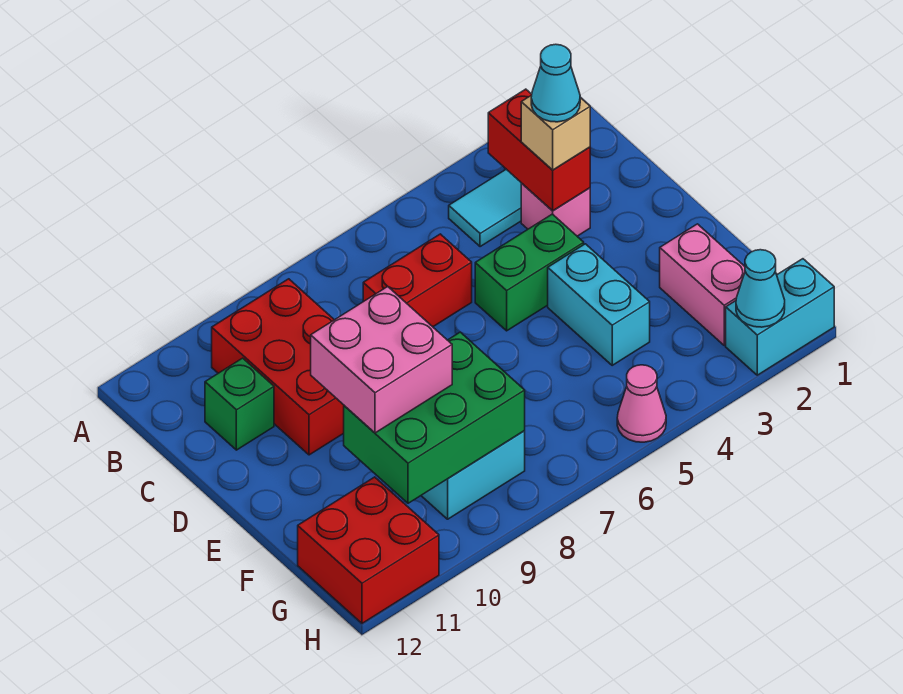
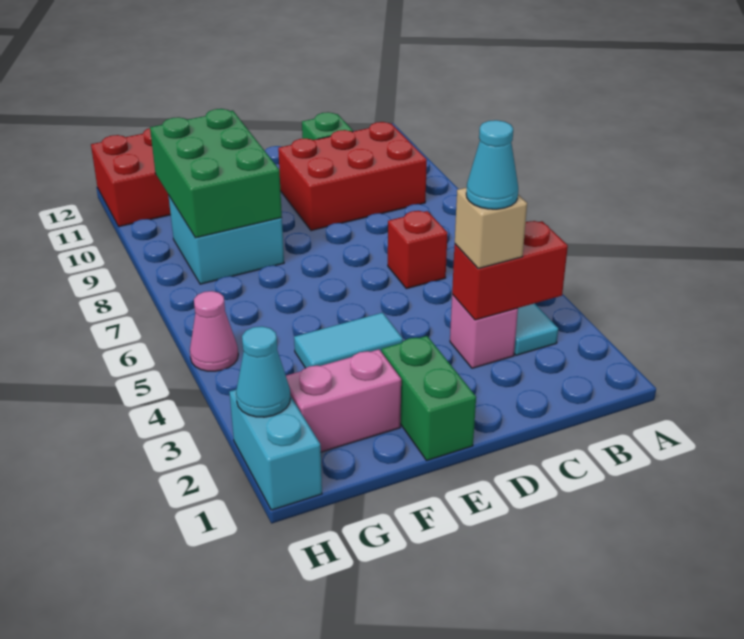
red brick C6:C7 level 1 -> red brick C6 level 1
green brick D4:D5 level 1 -> green brick E1:E2 level 1
cyan brick E4:F4 level 1 -> cyan tile E4:F4 level 1
pink brick E9:F10 level 3 -> none

